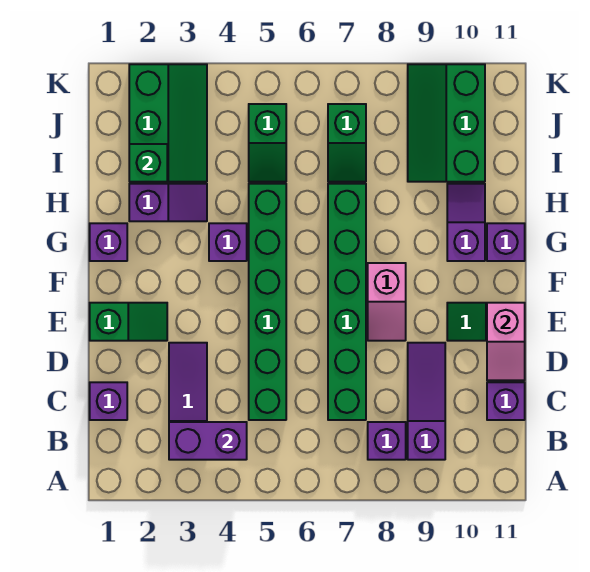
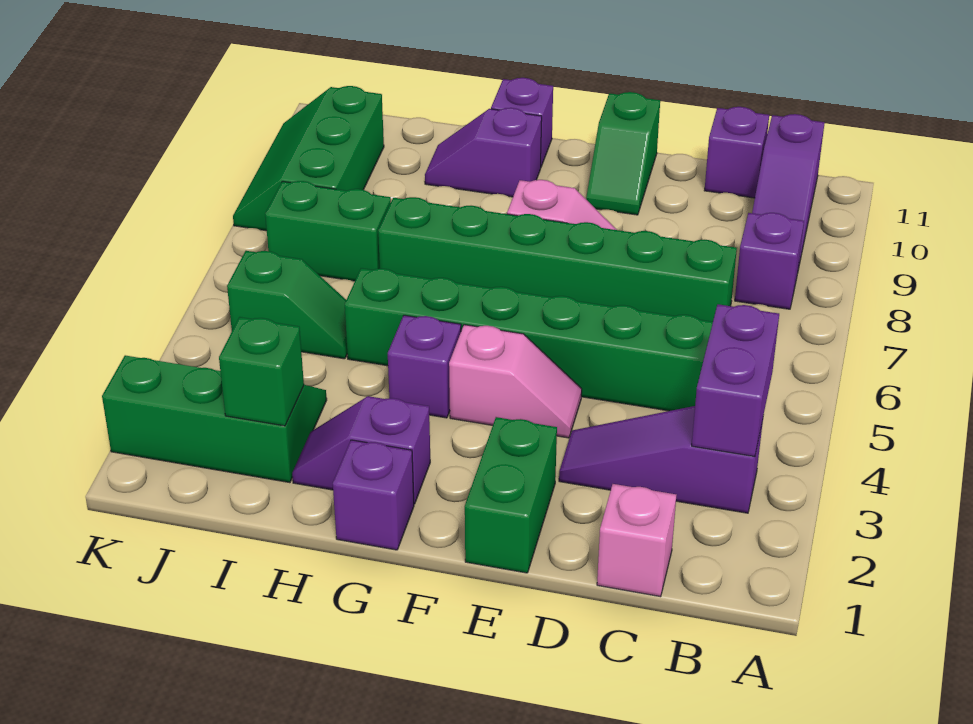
purple slope B9:D9 level 1 top B -> purple slope B9:B11 level 1 top 11
purple brick C1 level 1 -> pink brick C1 level 1
pink slope D11:E11 level 2 top E -> pink slope E4:F4 level 1 top F
green slope E1:E2 level 1 top 1 -> green brick E1:E2 level 1
purple slope H2:H3 level 1 top 2 -> purple slope G2:H2 level 1 top G
green slope I7:J7 level 1 top J -> green brick I7:J7 level 1
green slope I9:K10 level 1 top 10 -> green slope J8:K10 level 1 top J

